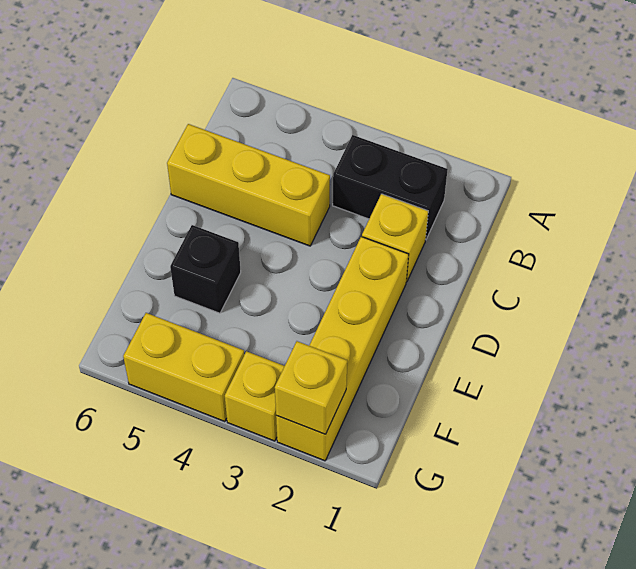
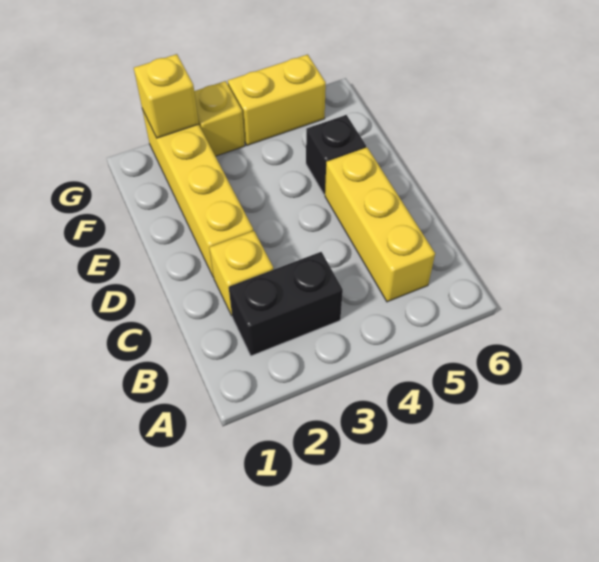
yellow brick C4:C6 level 1 -> yellow brick B5:D5 level 1

